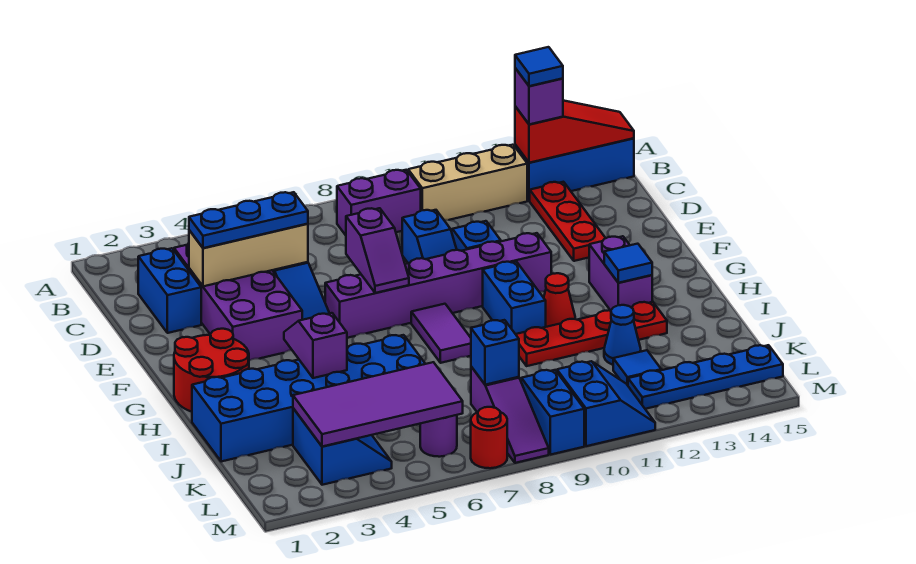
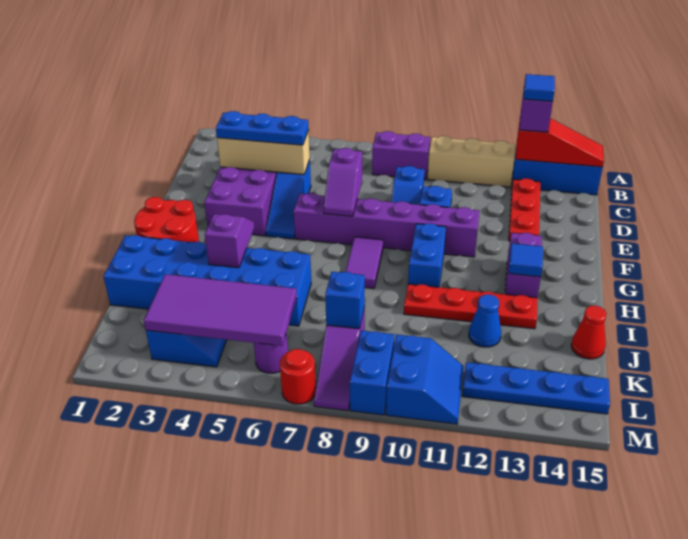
blue brick C2:D2 level 1 -> none
red cone H11 level 1 -> red cone J15 level 1
blue tile K12 level 1 -> none

